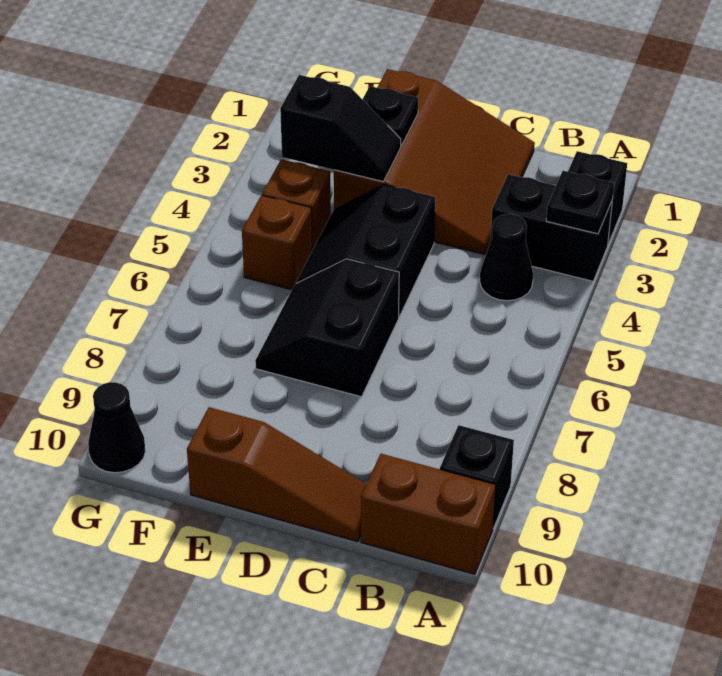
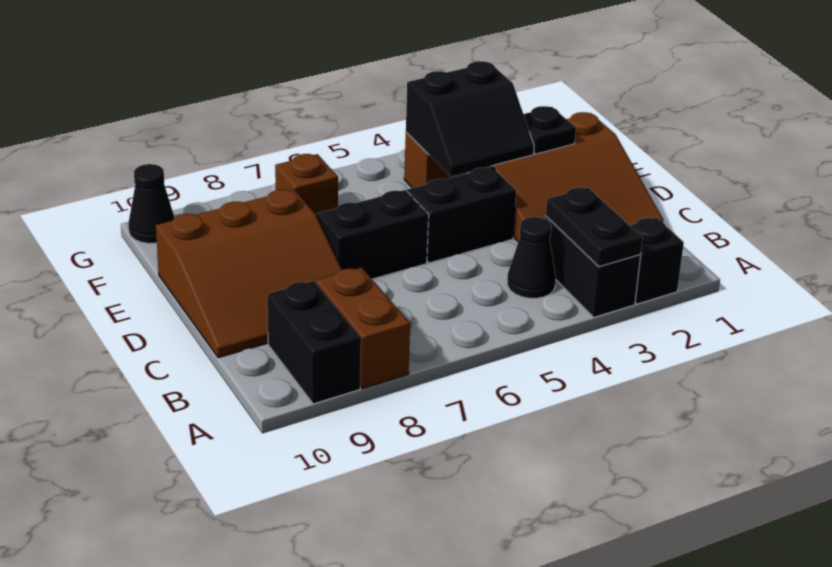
black plate A3 level 2 -> black plate A3:B3 level 2
black brick A9 level 1 -> black brick A9:B9 level 1
brown brick A10:B10 level 1 -> brown brick A8:B8 level 1
brown slope C10:E10 level 1 top E -> brown slope C8:E10 level 1 top E
black slope E3:F3 level 2 top F -> black slope E3:F4 level 2 top F
brown brick F5 level 1 -> brown brick F7 level 1

